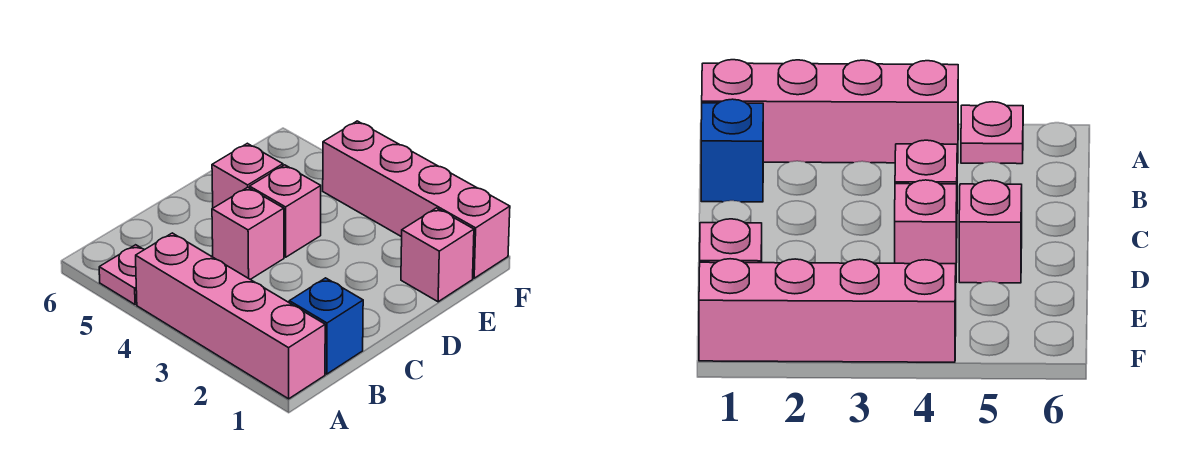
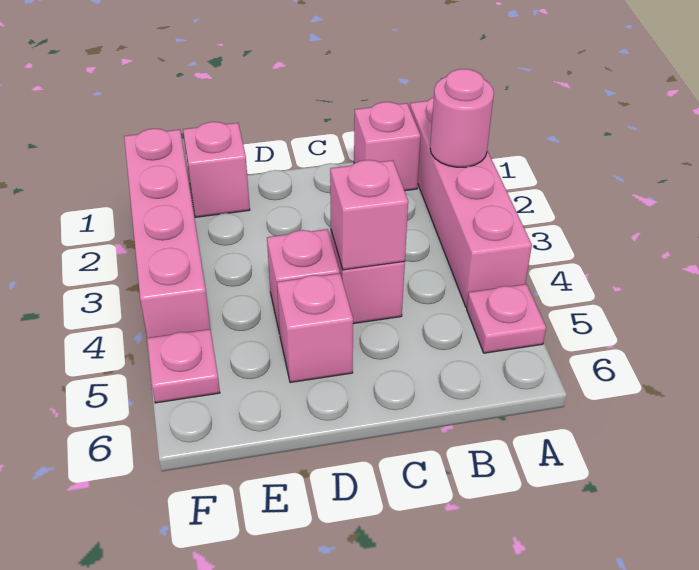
none -> pink round brick A2 level 2
blue brick B1 level 1 -> pink brick B1 level 1
none -> pink brick C4 level 2
none -> pink plate F5 level 1

